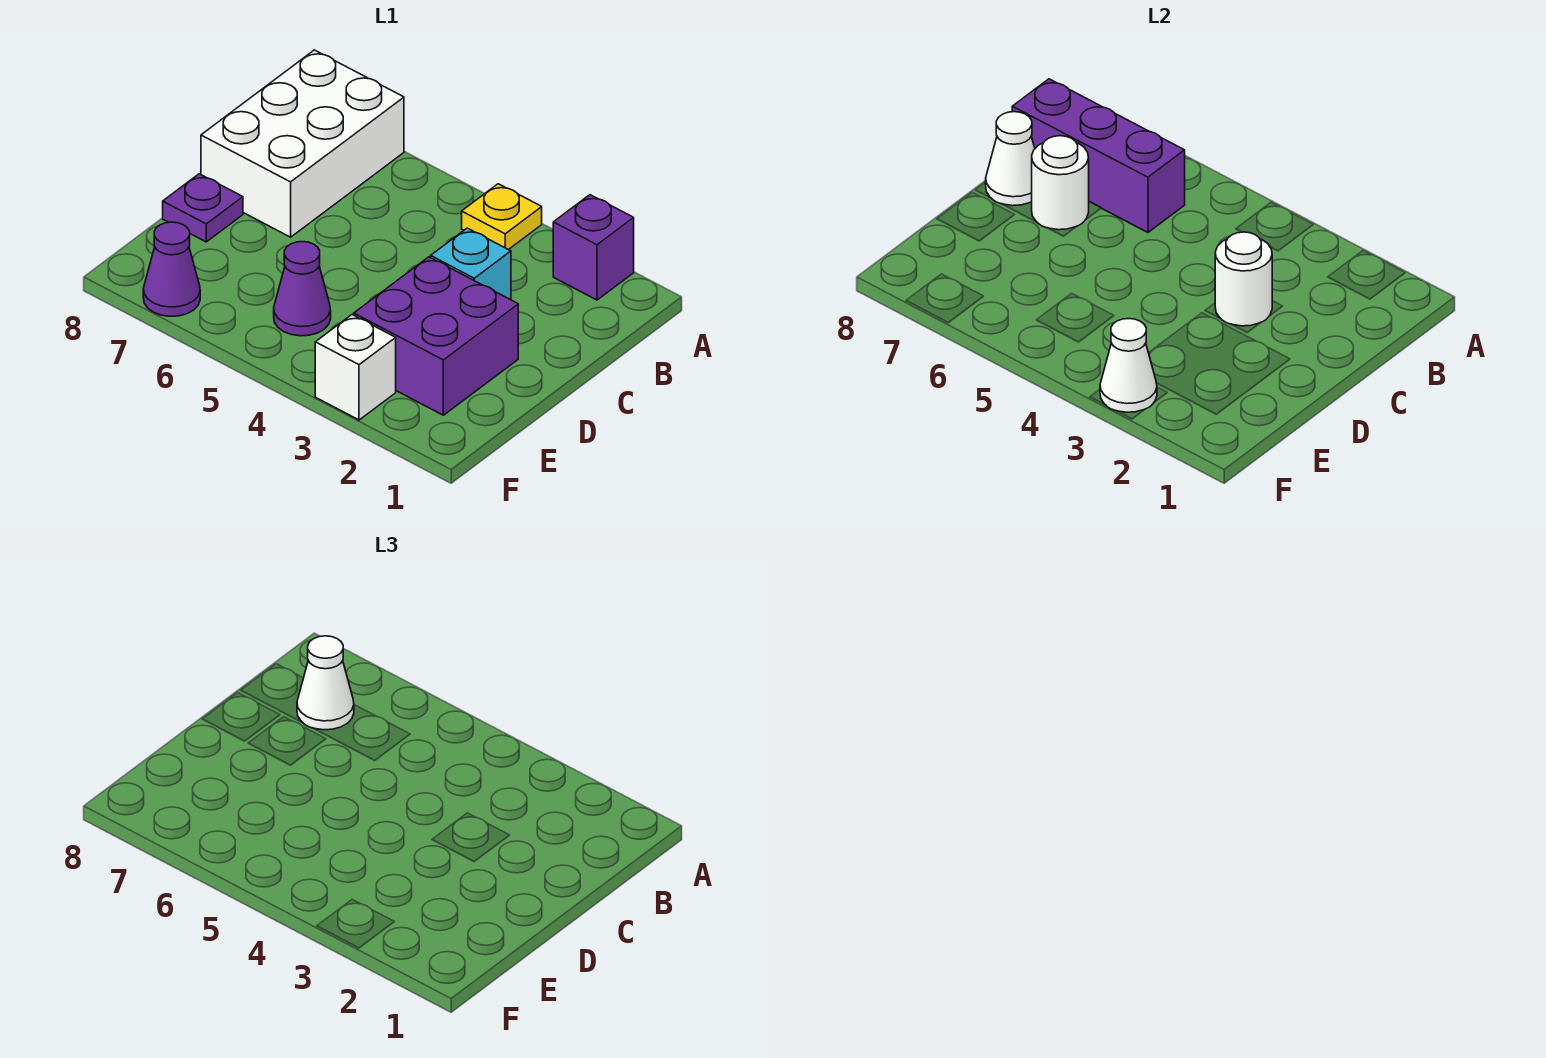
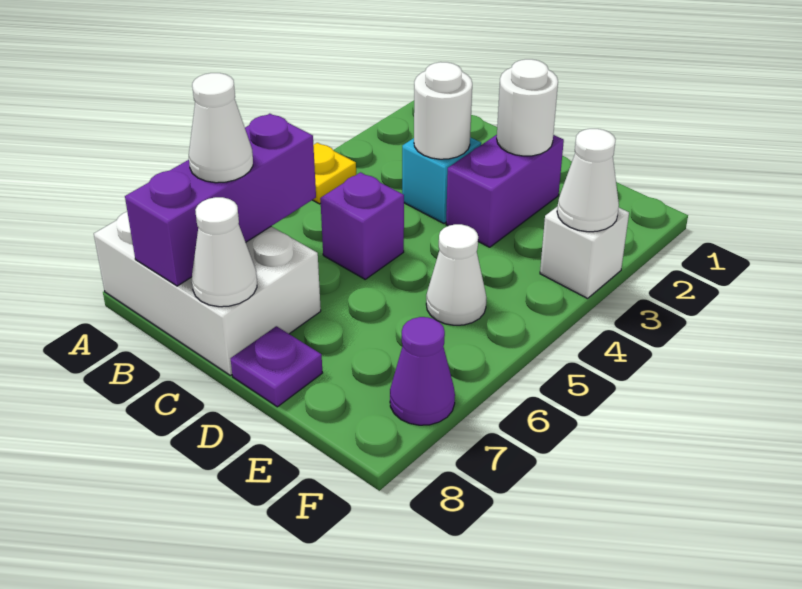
purple brick A2 level 1 -> purple brick C5 level 1
white round brick C7 level 2 -> white round brick D2 level 2
purple brick D2:E3 level 1 -> purple brick D2:D3 level 1
purple cone E5 level 1 -> white cone E5 level 1

